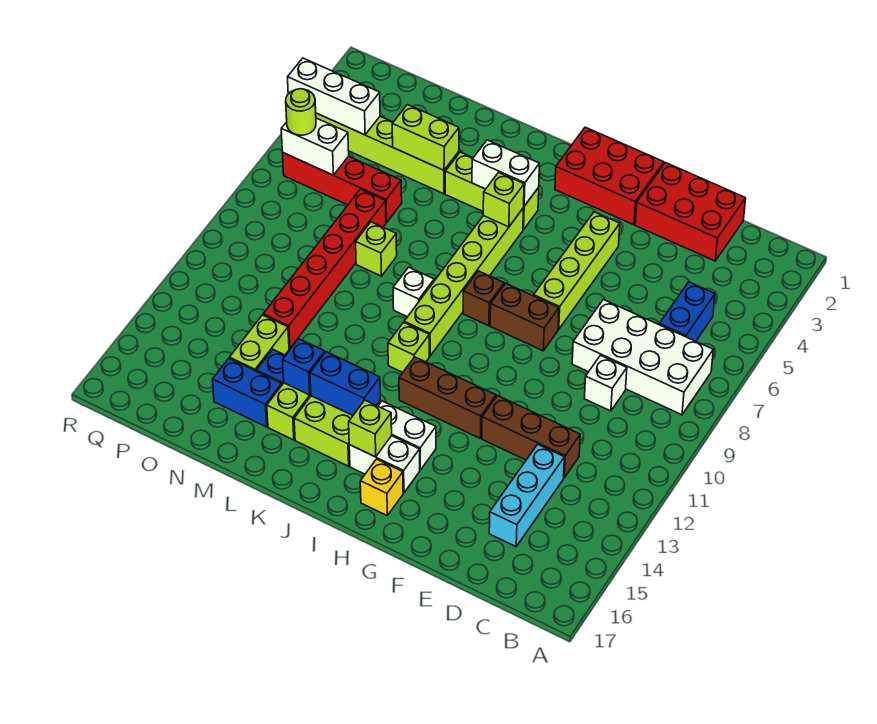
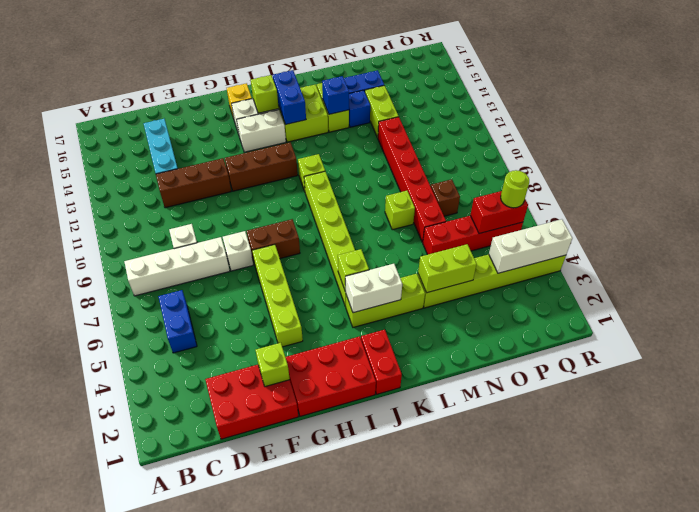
white brick B7:E8 level 1 -> white brick B8:E8 level 1
none -> lime brick F2 level 2
brown brick I8 level 1 -> brown brick O8 level 1
none -> red brick J1:J2 level 1
blue brick J14:K14 level 2 -> blue brick J14:J15 level 2
white brick K9 level 1 -> white brick F8 level 1
white brick P6:Q6 level 2 -> red brick P6:Q6 level 2

